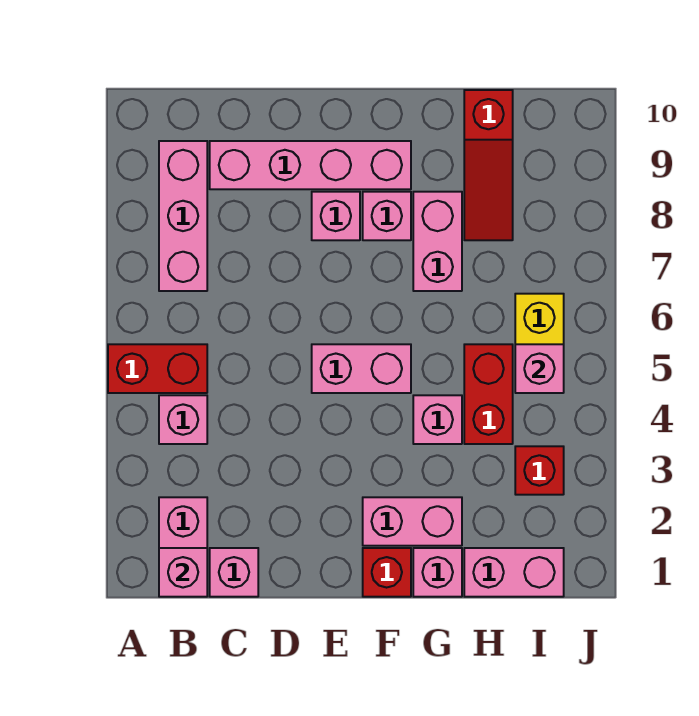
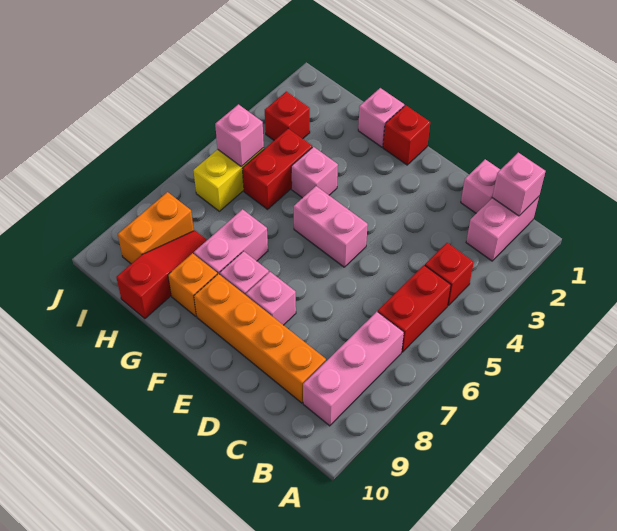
red brick A5:B5 level 1 -> red brick B5:B6 level 1
pink brick B4 level 1 -> red brick B4 level 1
pink brick C9:F9 level 1 -> orange brick C9:F9 level 1
pink brick F2:G2 level 1 -> none
none -> orange brick G9 level 1
pink brick H1:I1 level 1 -> none
none -> orange brick I8:I9 level 1

